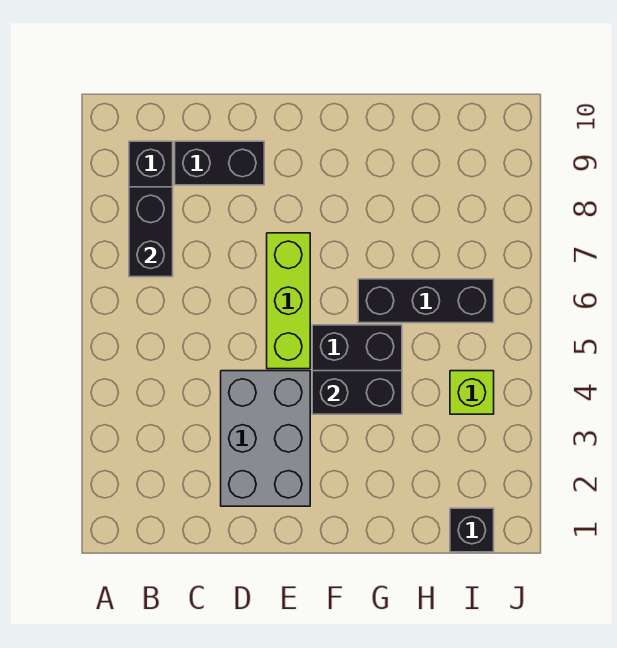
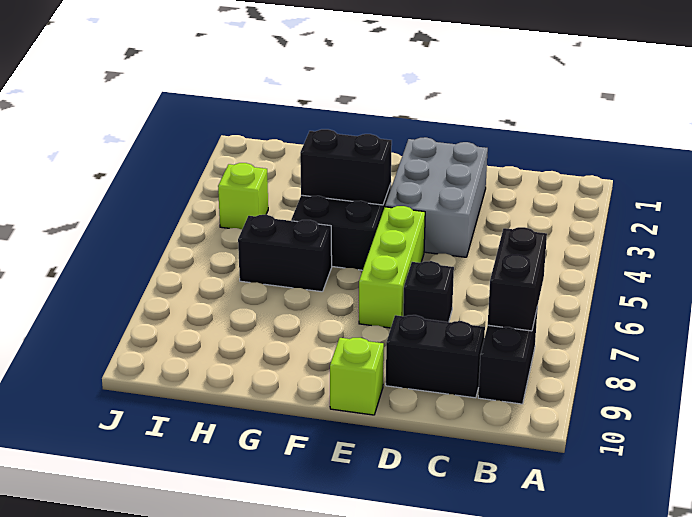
none -> lime brick E10 level 1
black brick G6:I6 level 1 -> black brick G6:H6 level 1
black brick I1 level 1 -> black brick D7 level 1

